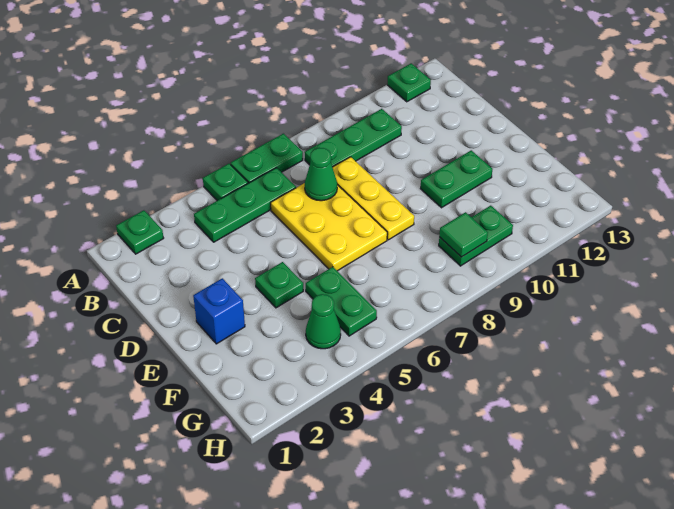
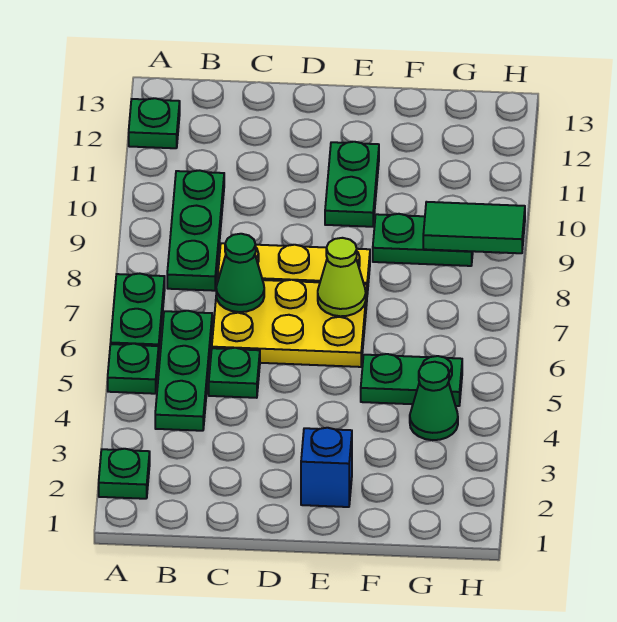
green plate E4 level 1 -> green plate C5 level 1
none -> lime cone E7 level 2
green plate G9:G10 level 1 -> green plate F9:G9 level 1
green tile G9 level 2 -> green tile G9:H9 level 2

